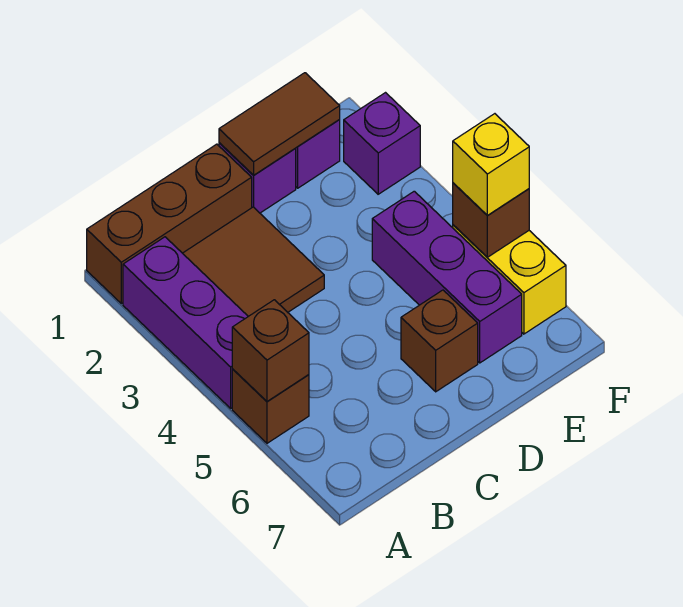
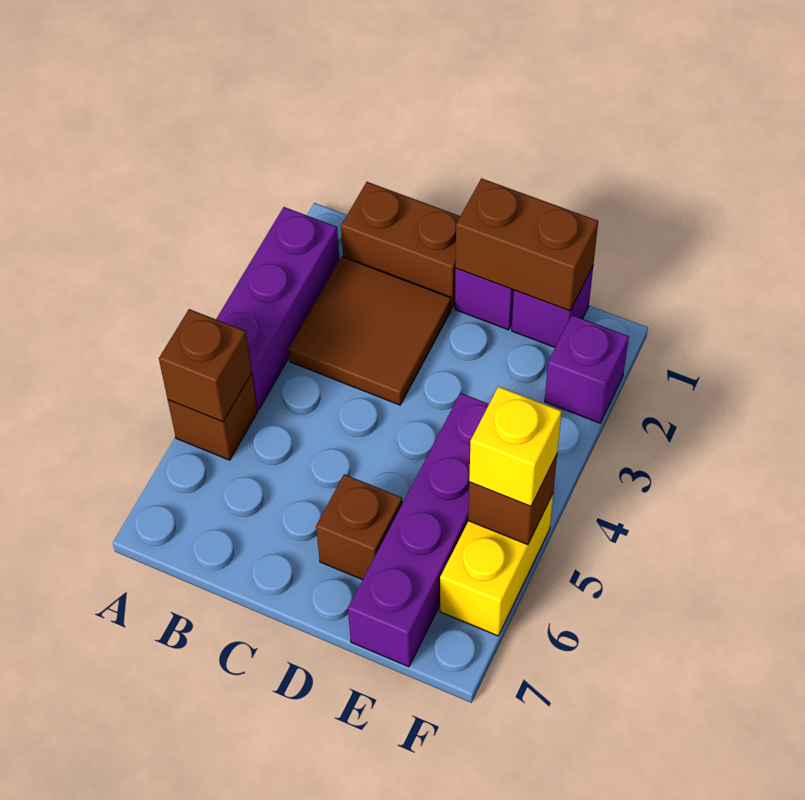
brown brick A1:C1 level 1 -> brown brick B1:C1 level 1
brown tile D1:E1 level 2 -> brown brick D1:E1 level 2
purple brick E4:E6 level 1 -> purple brick E4:E7 level 1

